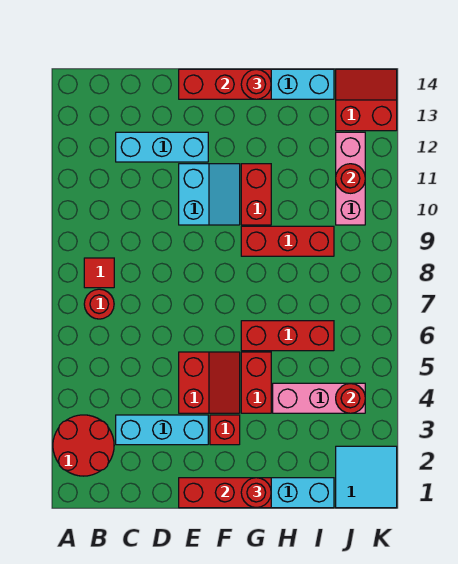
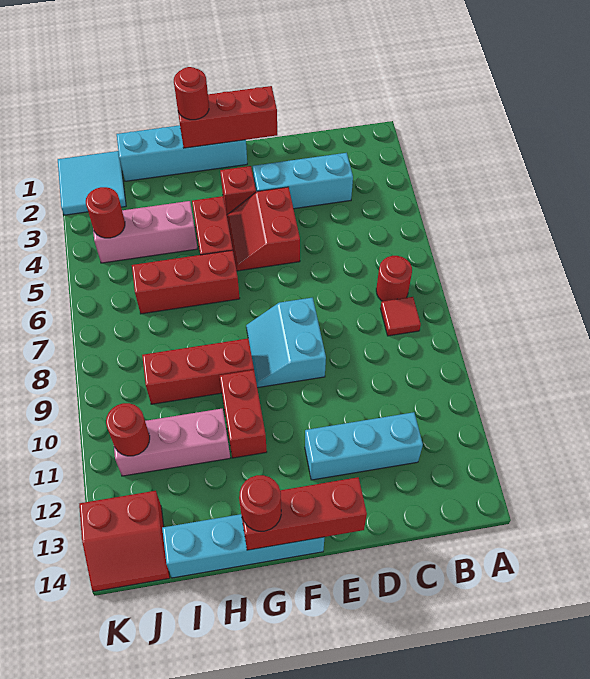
red round brick A2:B3 level 1 -> none
cyan slope E10:F11 level 1 top E -> cyan slope E8:F9 level 1 top E
pink brick J10:J12 level 1 -> pink brick H11:J11 level 1

